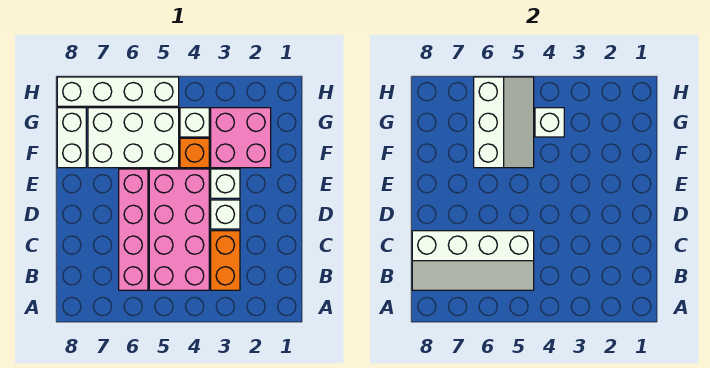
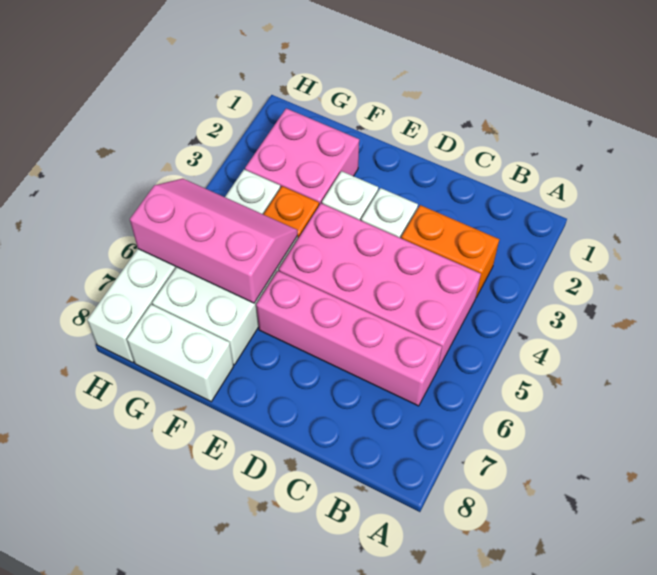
white slope B5:C8 level 2 top C -> none
white slope F5:H6 level 2 top 6 -> pink slope F5:H6 level 2 top 6
white brick G4 level 2 -> none

